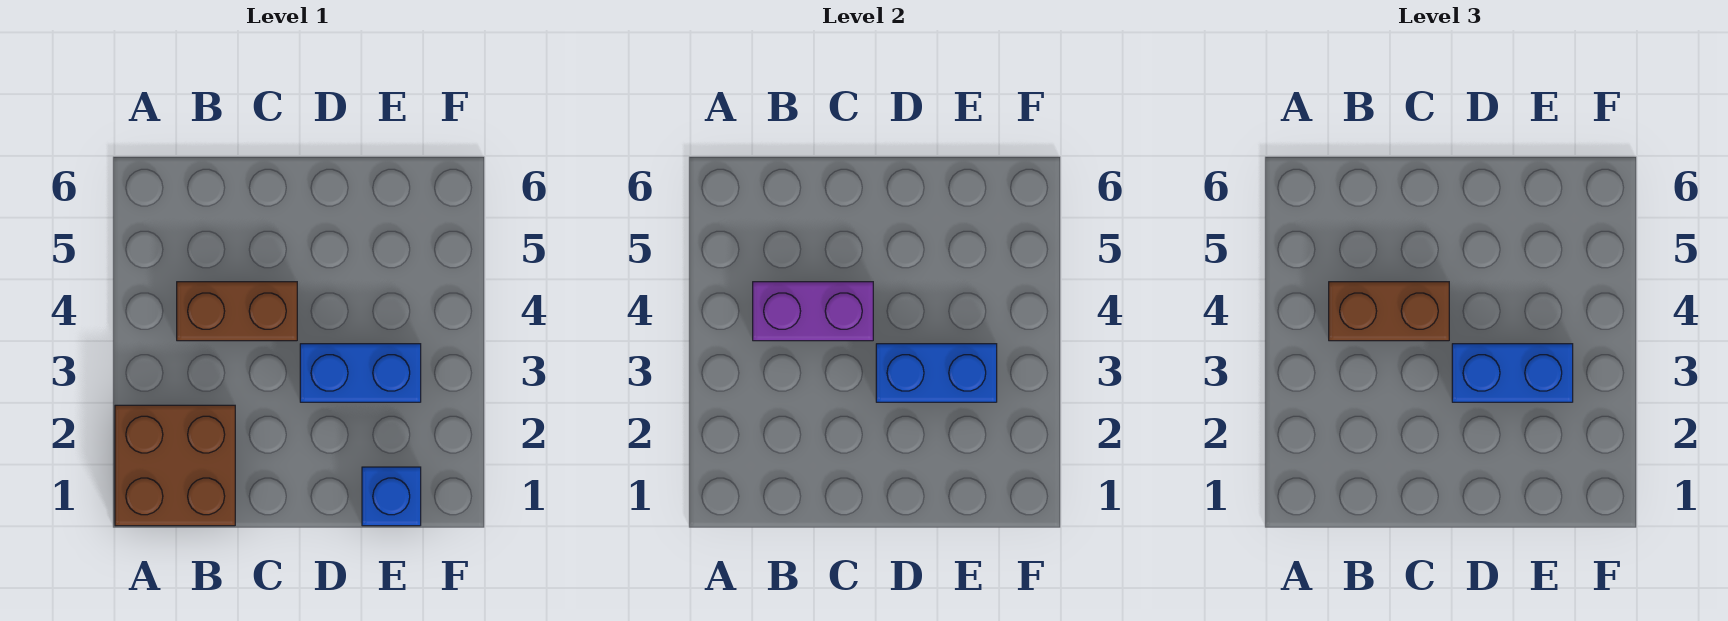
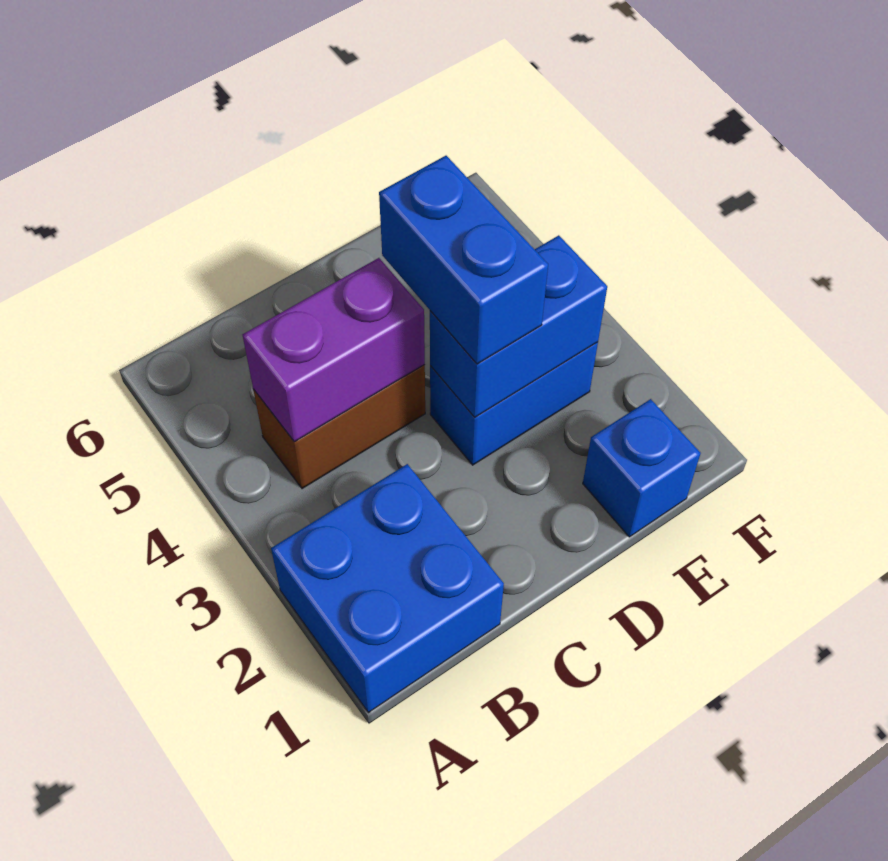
brown brick A1:B2 level 1 -> blue brick A1:B2 level 1
brown brick B4:C4 level 3 -> none
blue brick D3:E3 level 3 -> blue brick D3:D4 level 3

